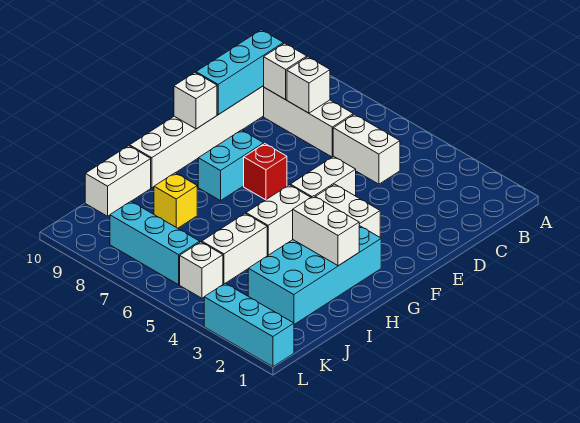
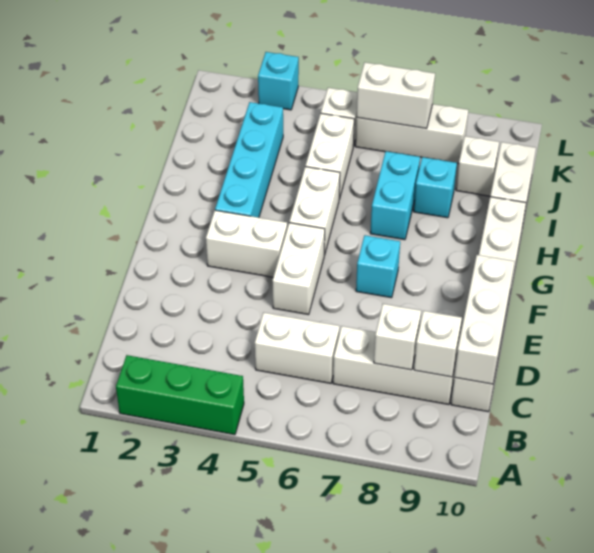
none -> green brick A2:A4 level 1
cyan brick C10:E10 level 2 -> white brick C10:E10 level 2
red brick F7 level 1 -> cyan brick F7 level 1
cyan brick F8:G8 level 1 -> cyan brick H7:I7 level 1
white brick F10 level 2 -> white brick J9 level 1
cyan brick G2:J3 level 1 -> cyan brick G3:J3 level 1
white brick H2:H3 level 2 -> white brick K6:K7 level 2
yellow brick I8 level 1 -> cyan brick I8 level 1
cyan brick K6:K8 level 1 -> white brick K6:K8 level 1
cyan brick L1:L3 level 1 -> cyan brick L3 level 1

